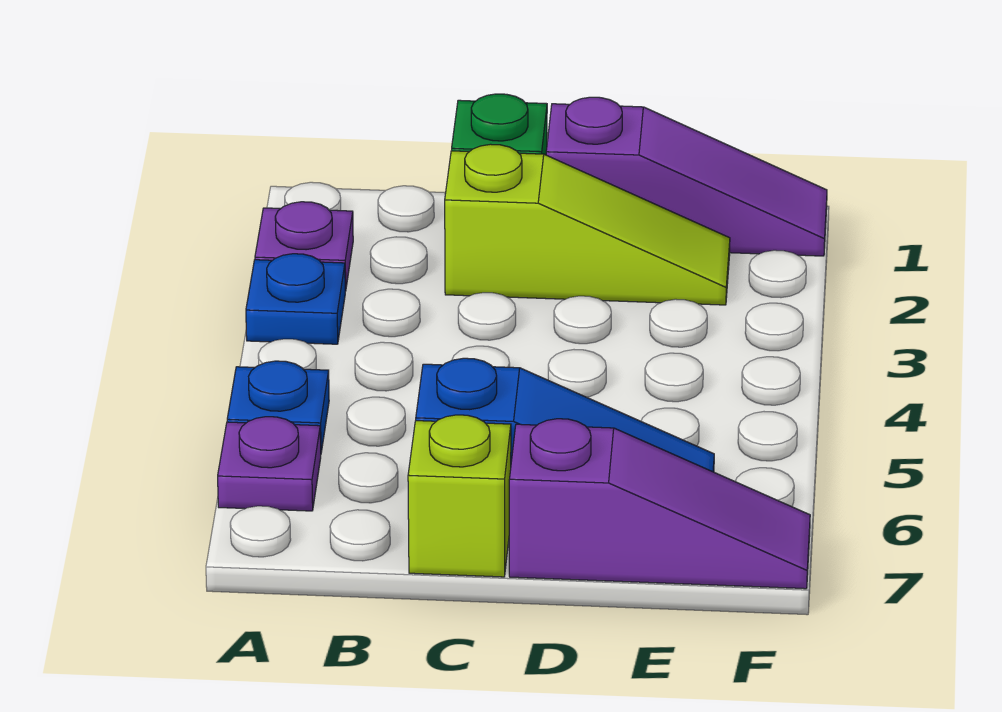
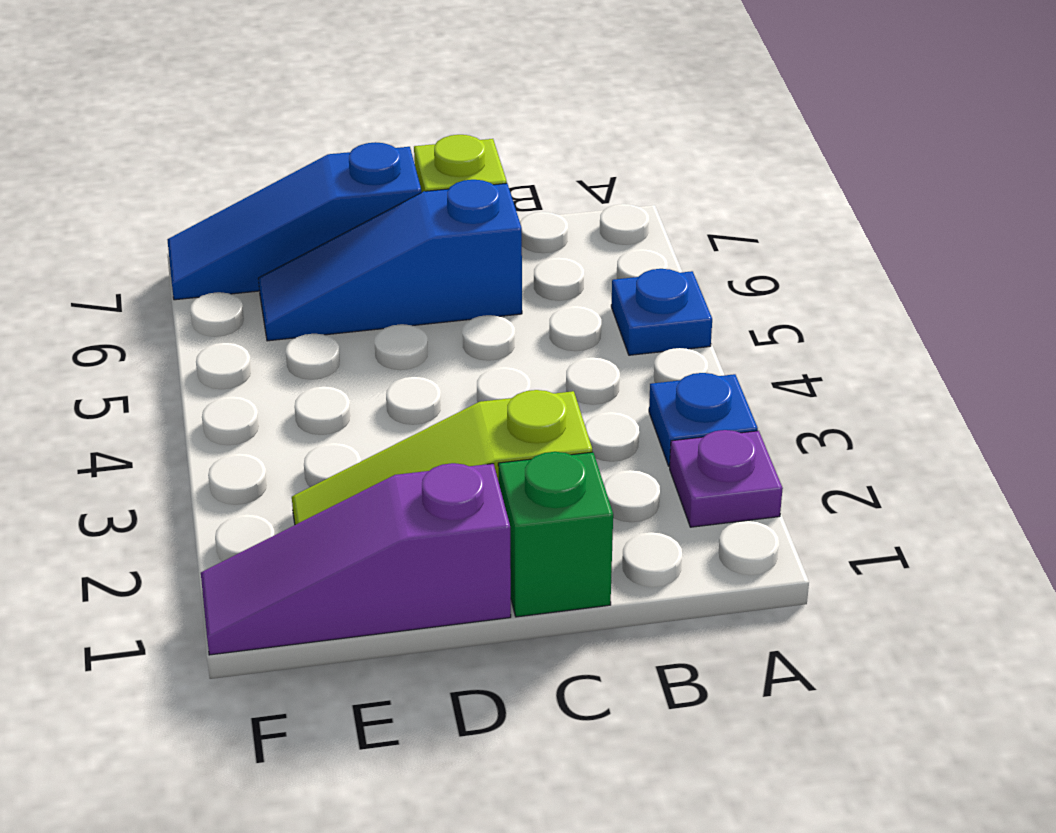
purple plate A6 level 1 -> none
purple slope D7:F7 level 1 top D -> blue slope D7:F7 level 1 top D

